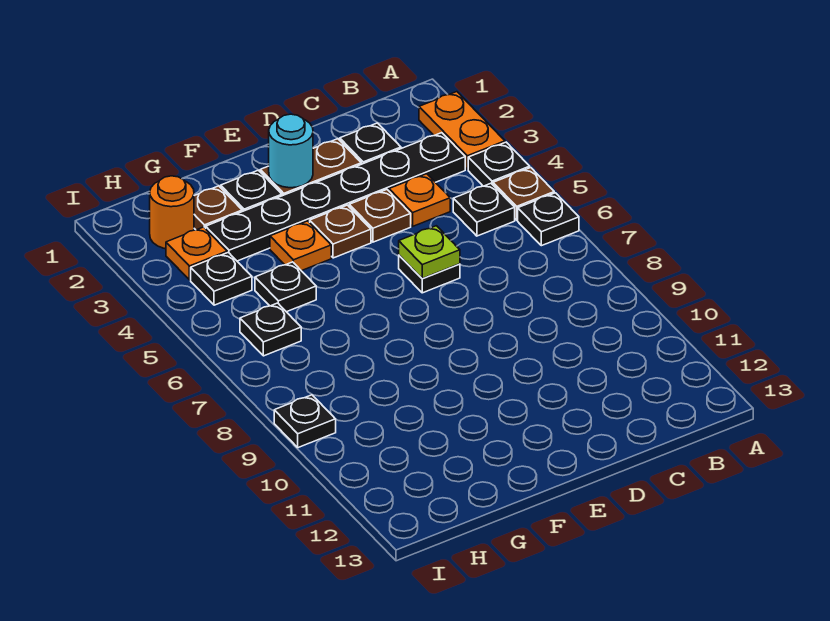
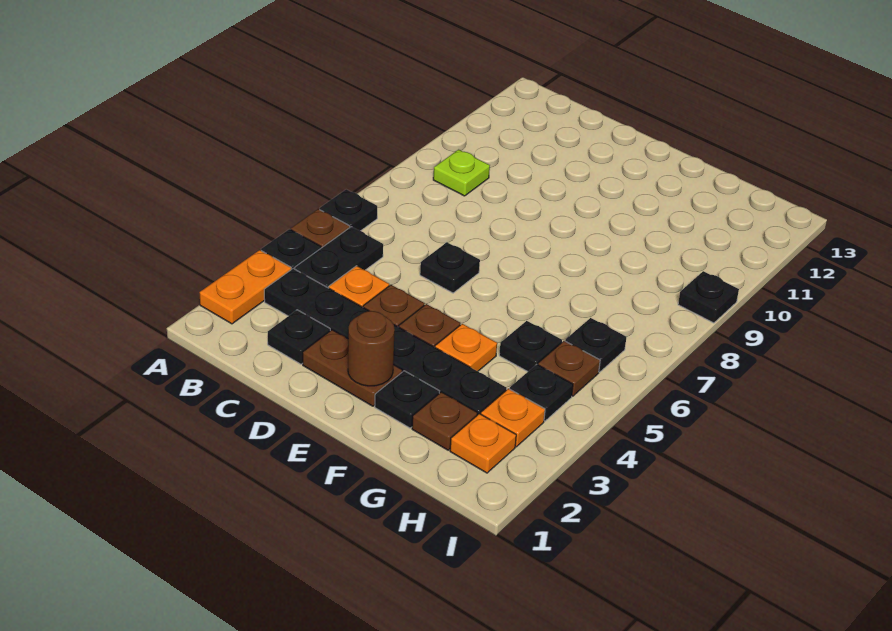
black plate B5 level 1 -> black plate B4:B5 level 1
lime plate D6 level 2 -> lime plate B9 level 1
cyan round brick E2 level 2 -> brown round brick E2 level 2
orange round brick H2 level 1 -> orange plate H2 level 1
none -> brown plate H5 level 1

